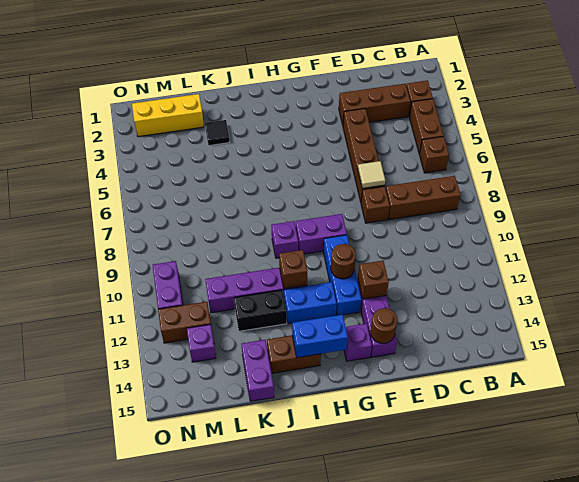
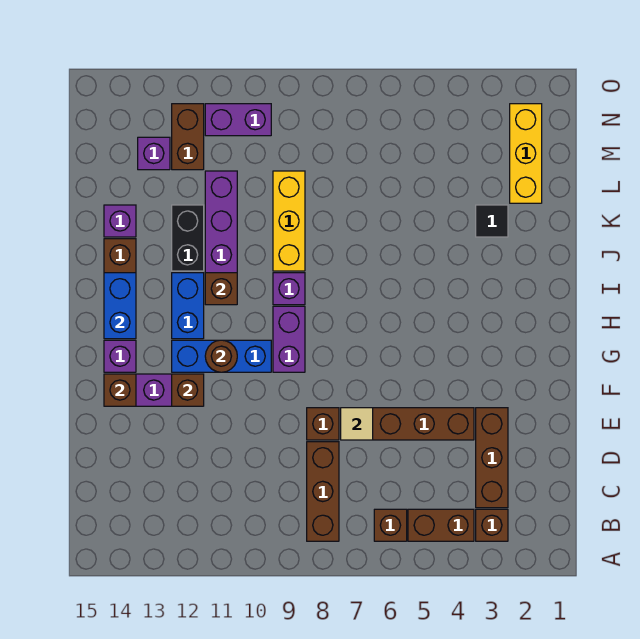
brown round brick F14 level 2 -> brown brick F14 level 2
none -> yellow brick J9:L9 level 1
purple brick K14:K15 level 1 -> purple brick K14 level 1

